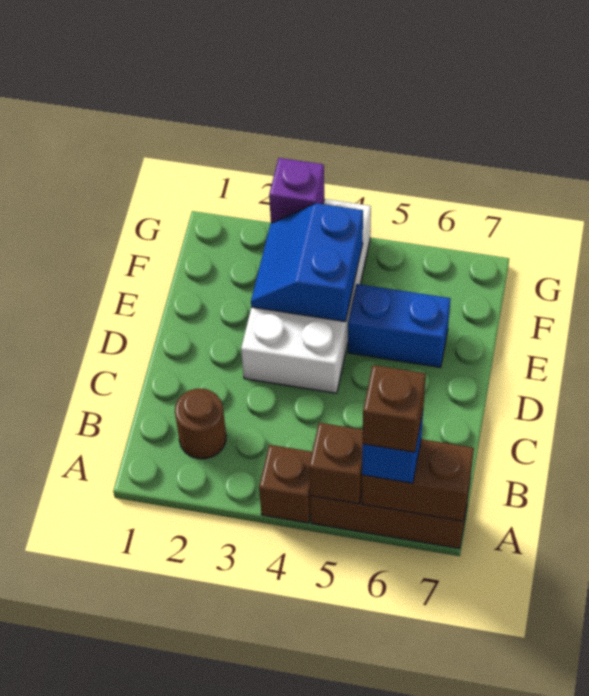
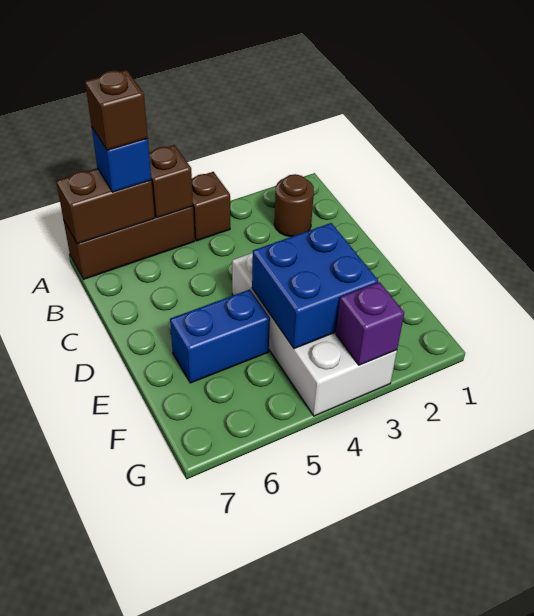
blue slope E3:F4 level 2 top 4 -> blue brick E3:F4 level 2

